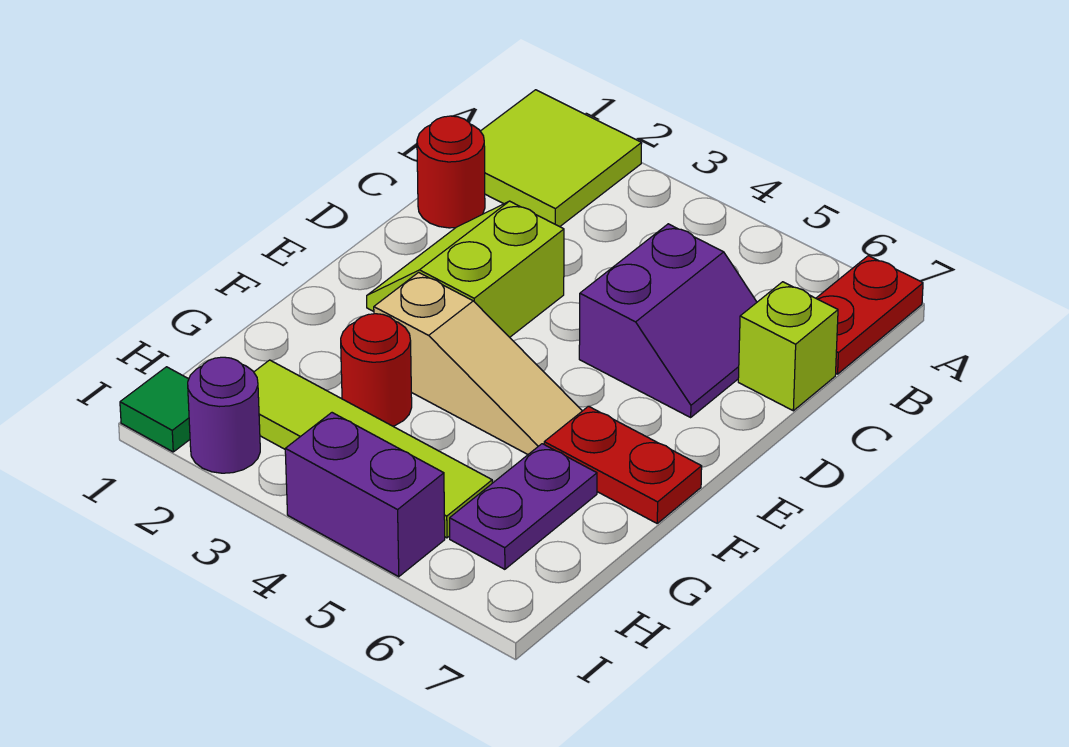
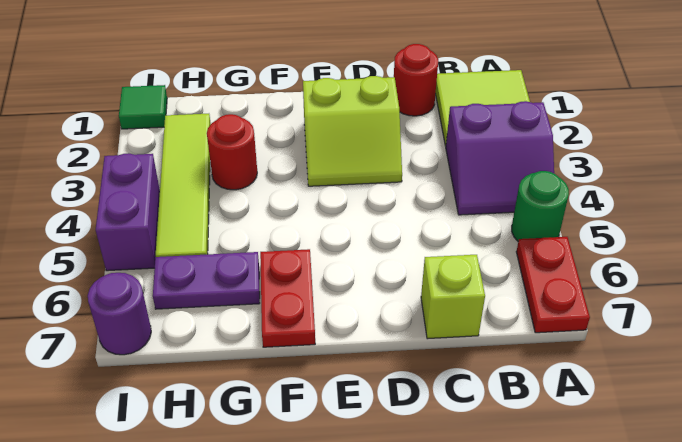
none -> green round brick A5 level 1
red plate A7:B7 level 1 -> red plate A6:A7 level 1
purple slope C5:D6 level 1 top 5 -> purple slope A3:B4 level 1 top 3
lime slope D2:E3 level 1 top 3 -> lime slope D2:E3 level 1 top 2
tan slope F3:F5 level 1 top 3 -> none
purple round brick I2 level 1 -> purple round brick I7 level 1

